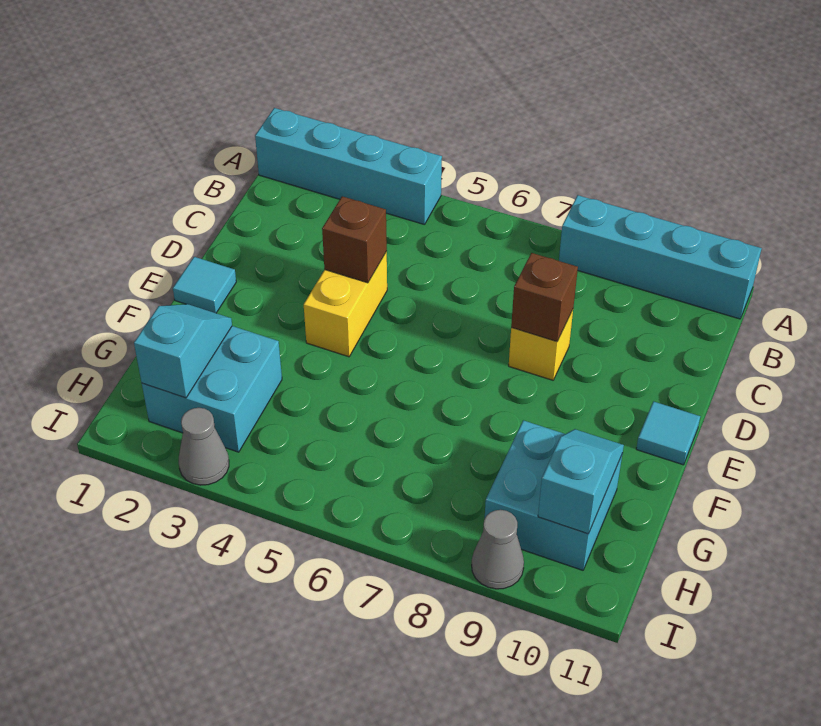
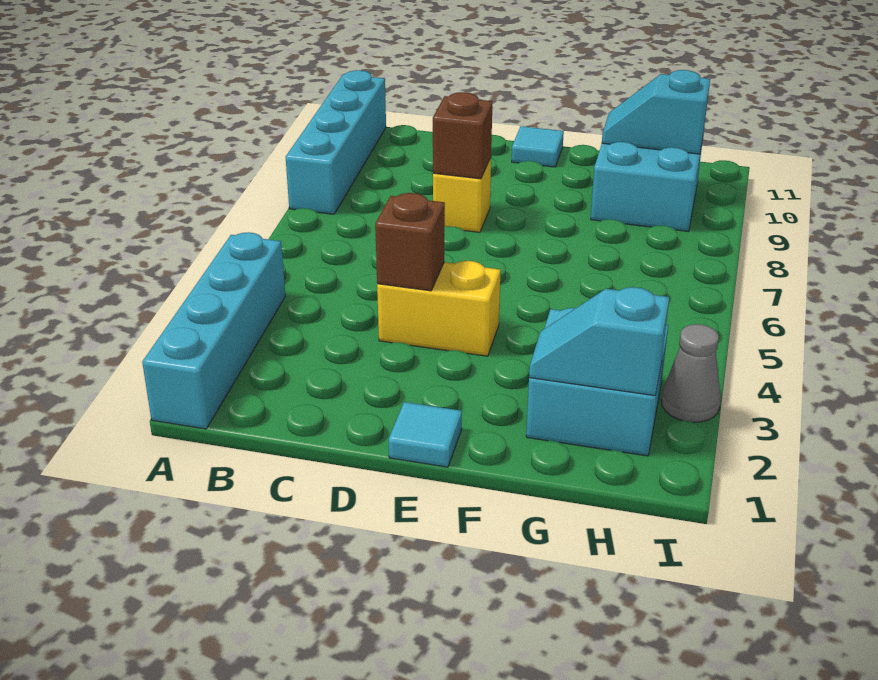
grey cone I9 level 1 -> none

